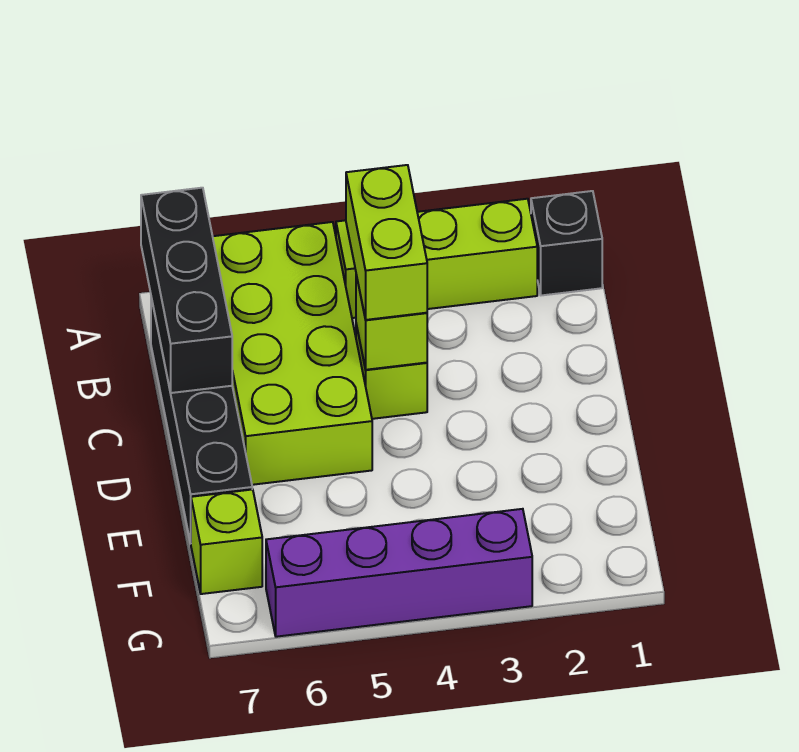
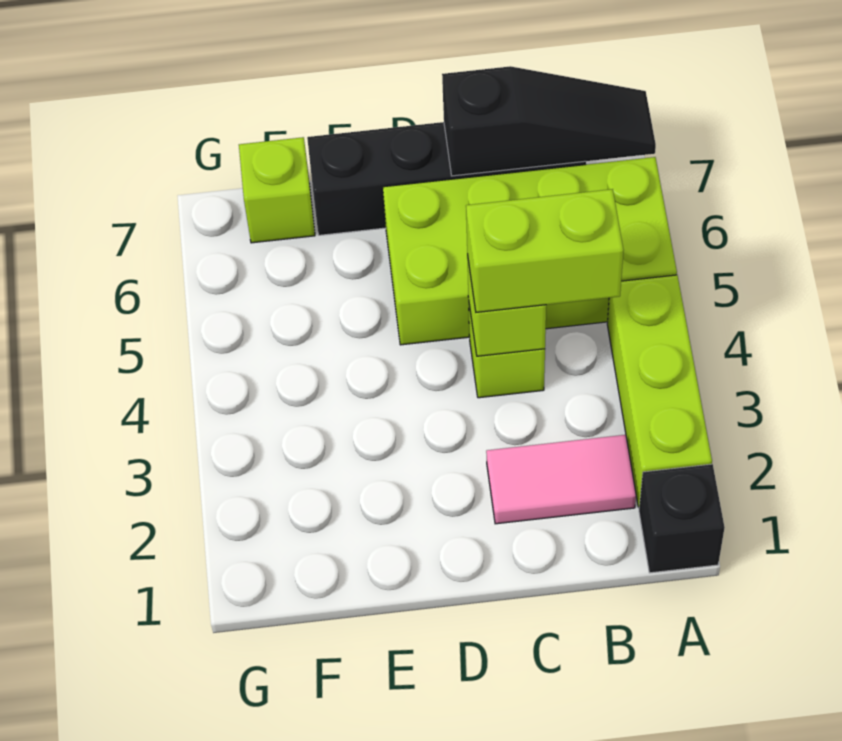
black brick A7:C7 level 2 -> black slope A7:C7 level 2 top C
none -> pink tile B2:C2 level 1
purple brick G3:G6 level 1 -> none

